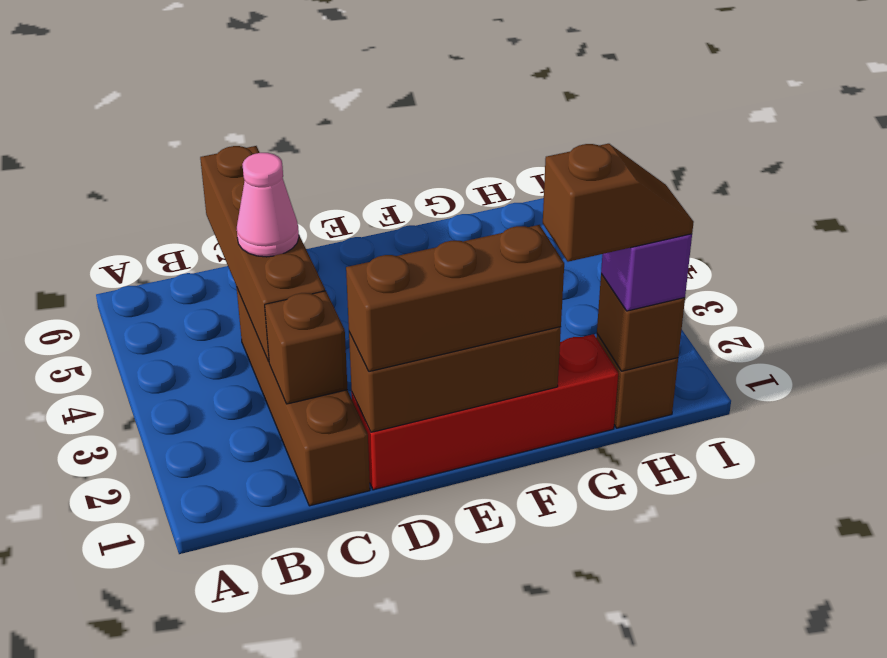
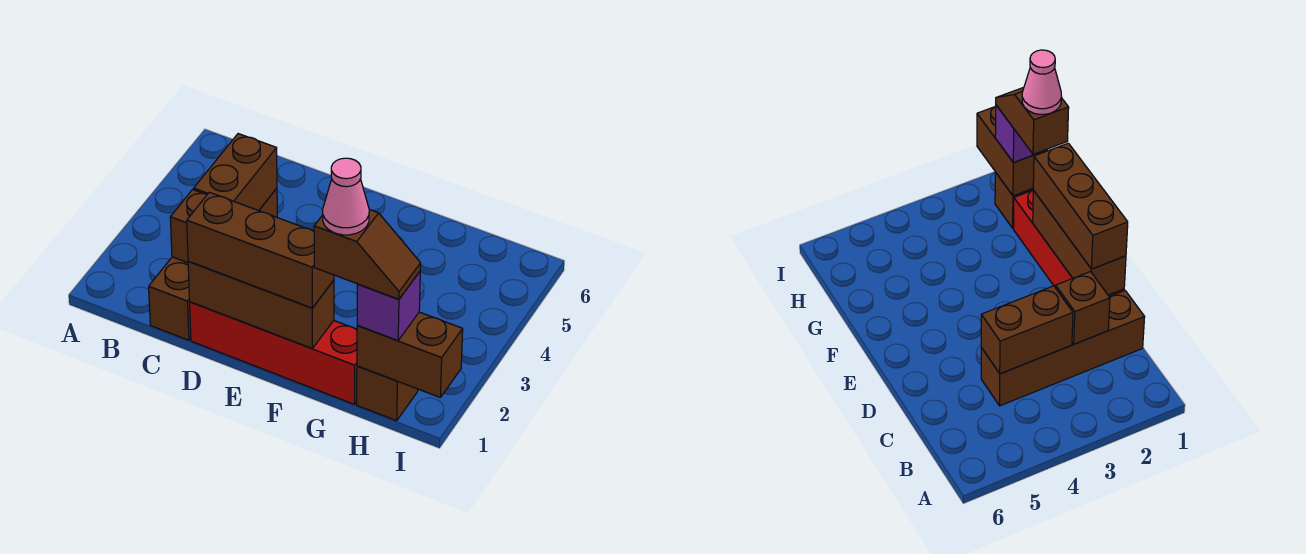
brown brick C3:C6 level 2 -> brown brick C3:C4 level 2
pink cone C4 level 3 -> pink cone G1 level 5
brown brick H1 level 2 -> brown brick H1:I1 level 2

